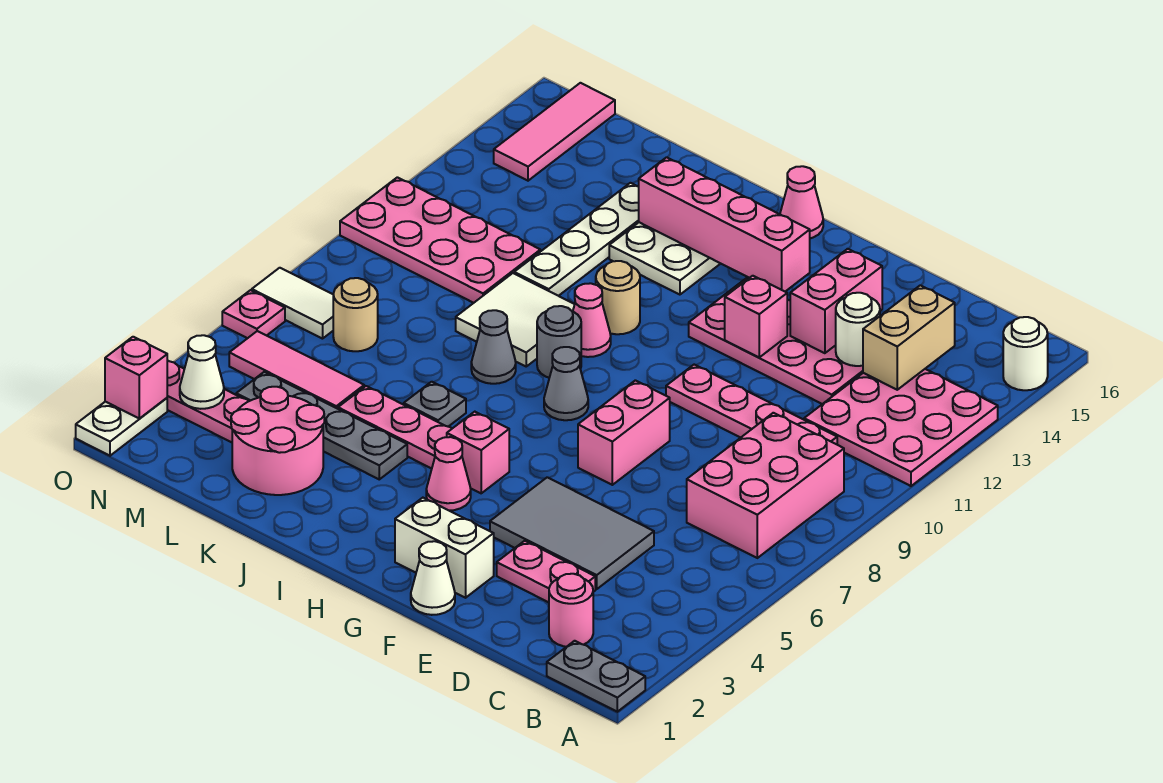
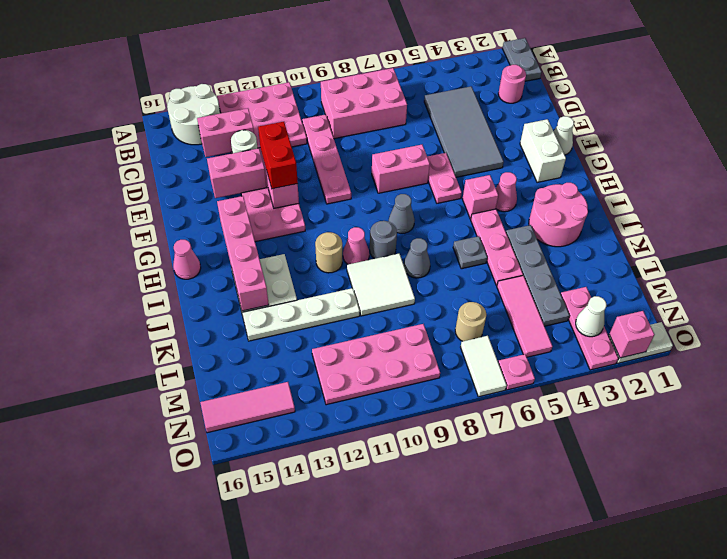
white round brick A15 level 1 -> white round brick A14:B15 level 1
tan brick C13:C14 level 2 -> pink brick C13:C14 level 2
pink plate D3:E3 level 1 -> pink plate F6:G6 level 1
grey tile D4:F5 level 1 -> grey tile C4:F5 level 1
none -> red brick E12:F12 level 3
pink round brick K2:L3 level 1 -> pink round brick I2:J3 level 1
pink plate L10:O11 level 1 -> pink plate M9:N12 level 1

